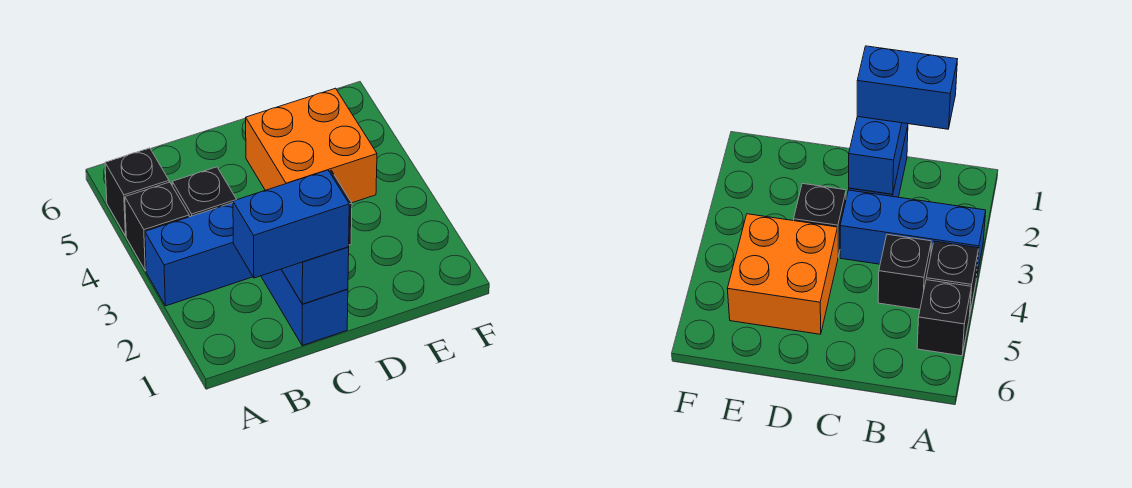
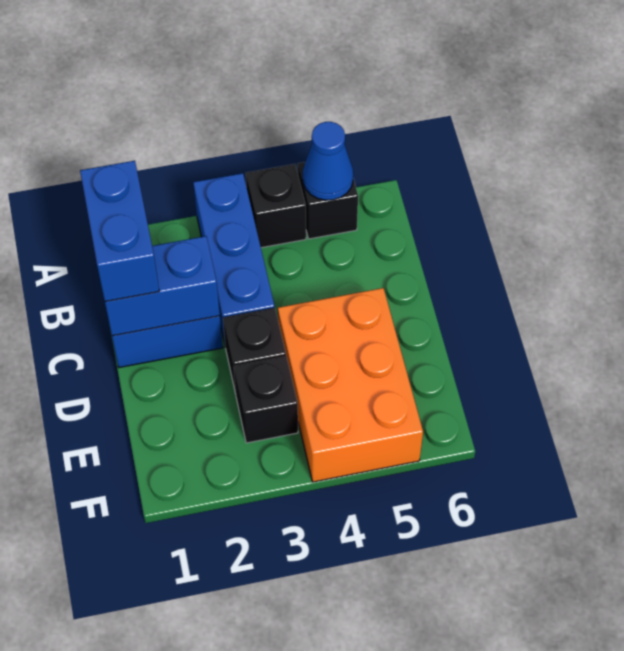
none -> blue cone A5 level 2
black brick B4 level 1 -> black brick E3 level 1
orange brick D4:E5 level 1 -> orange brick D4:F5 level 1

